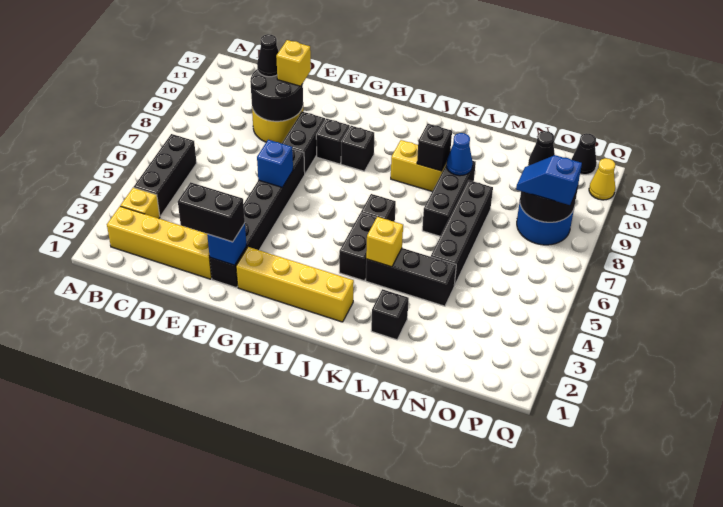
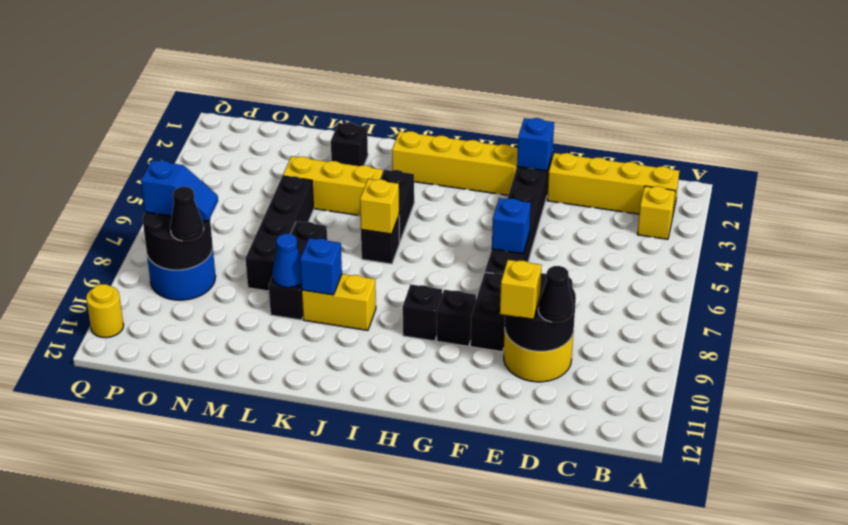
black brick B4:B6 level 1 -> none
black brick E2:F2 level 3 -> none
black brick K4:M4 level 1 -> yellow brick K4:M4 level 1
yellow brick K4 level 2 -> yellow brick J6 level 2
black brick K9 level 2 -> blue brick K9 level 2
black cone P12 level 1 -> none
yellow cone Q11 level 1 -> yellow round brick Q11 level 1

